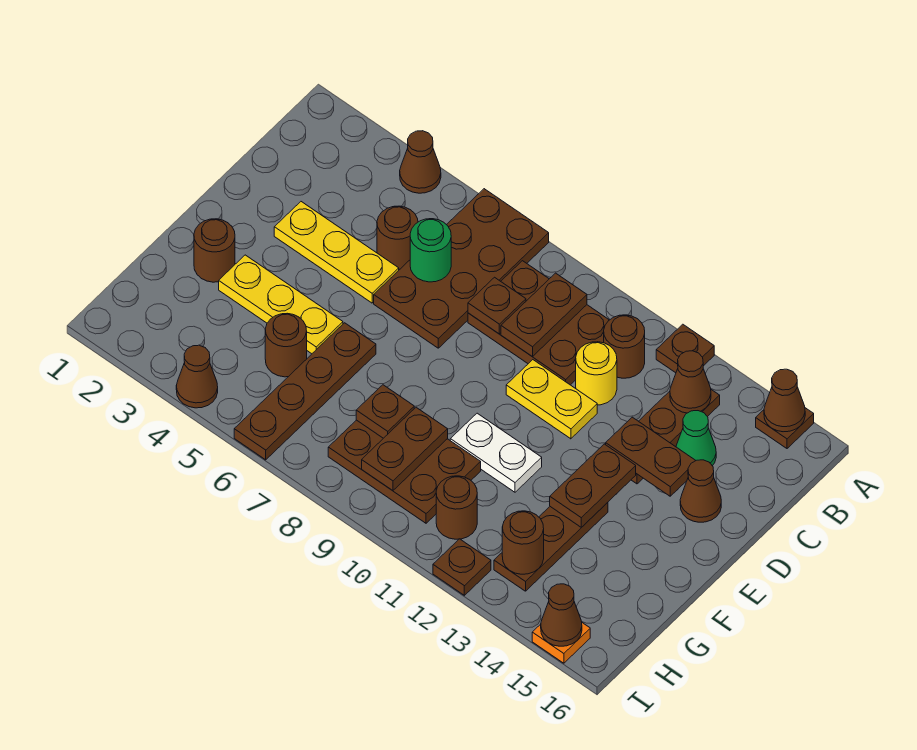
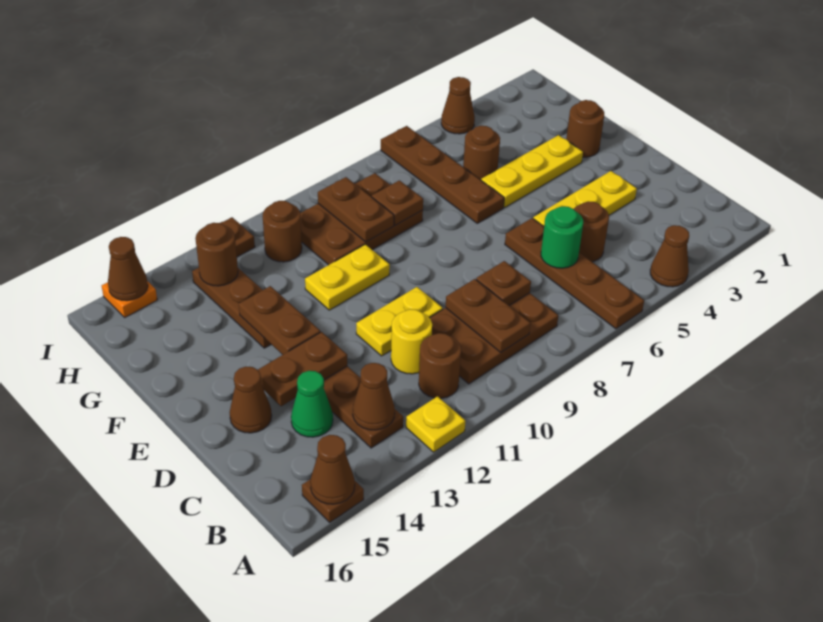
brown plate A6:D7 level 1 -> brown plate A6:D6 level 1
brown plate A12 level 1 -> yellow plate A12 level 1
white plate F10:F11 level 1 -> yellow plate F10:F11 level 1

